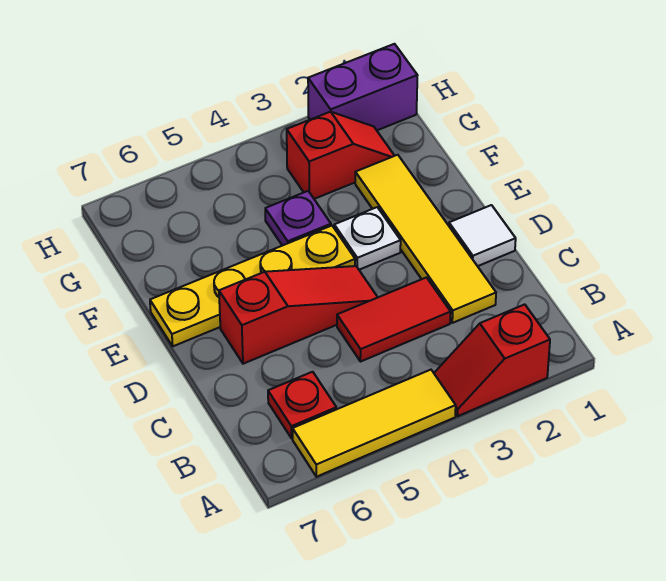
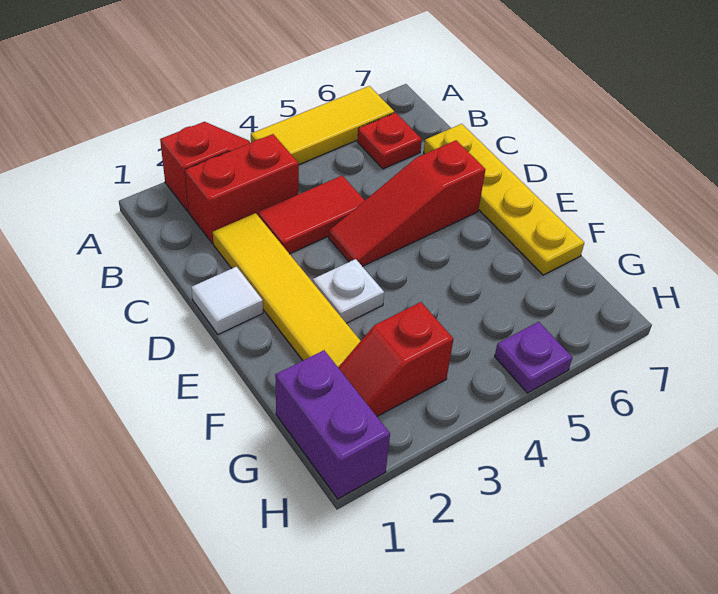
none -> red brick B2:B3 level 1
yellow plate E4:E7 level 1 -> yellow plate C7:F7 level 1
purple plate F4 level 1 -> purple plate H5 level 1
purple brick H1:H2 level 1 -> purple brick G1:H1 level 1

